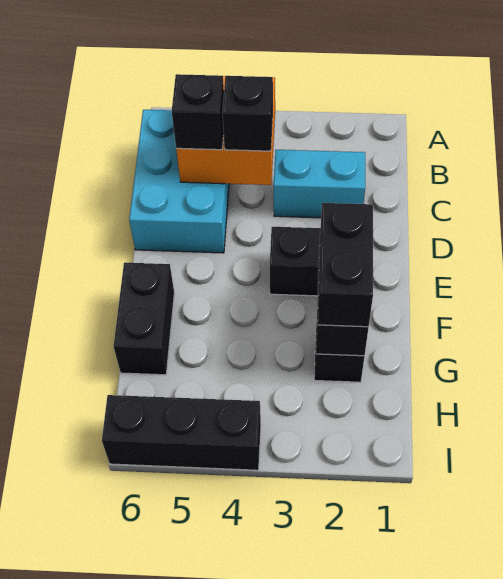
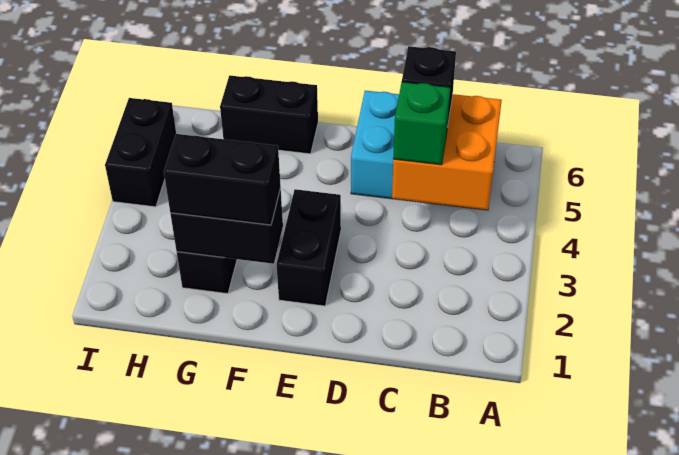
cyan brick C2:C3 level 1 -> none
black brick C4 level 3 -> green brick C4 level 3
black brick I4:I6 level 1 -> black brick I4:I5 level 1

